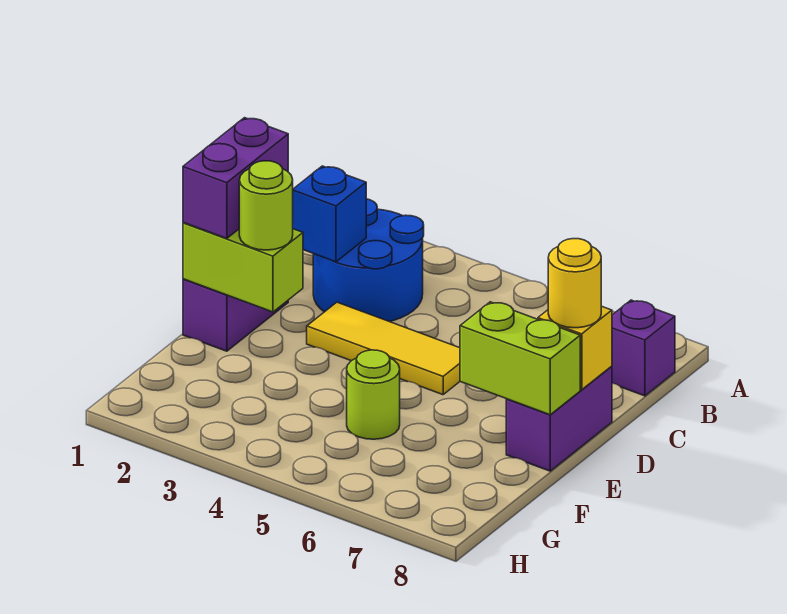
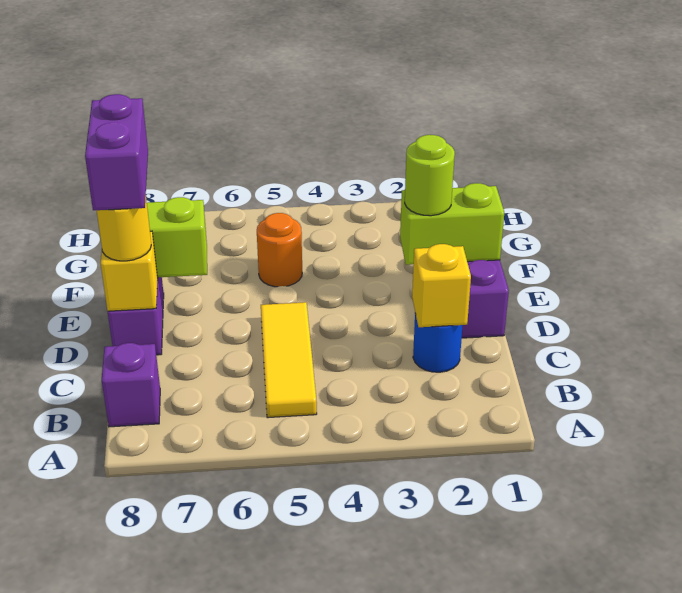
blue round brick B2:C3 level 1 -> blue round brick C2 level 1
blue brick C2 level 2 -> yellow brick C2 level 2
purple brick D1:E1 level 3 -> purple brick D8:E8 level 4
yellow tile D3:D5 level 1 -> yellow tile B5:D5 level 1
lime round brick F5 level 1 -> orange round brick F5 level 1

